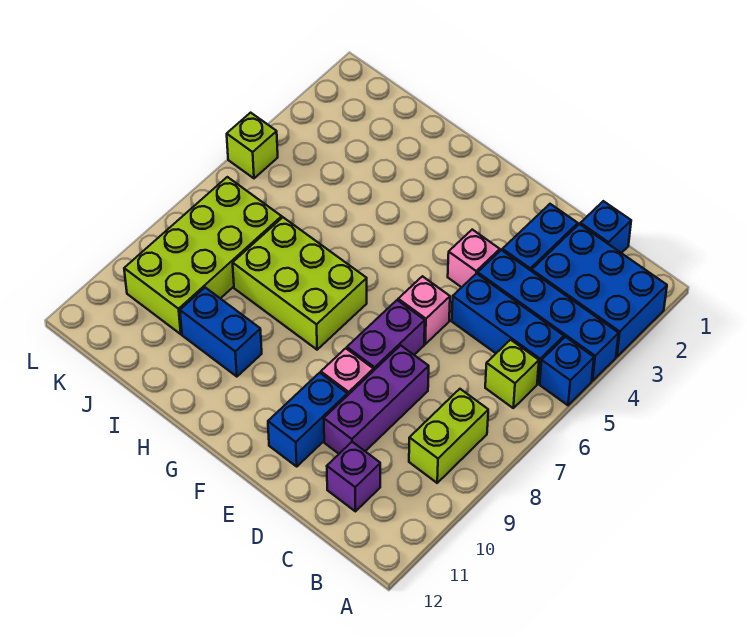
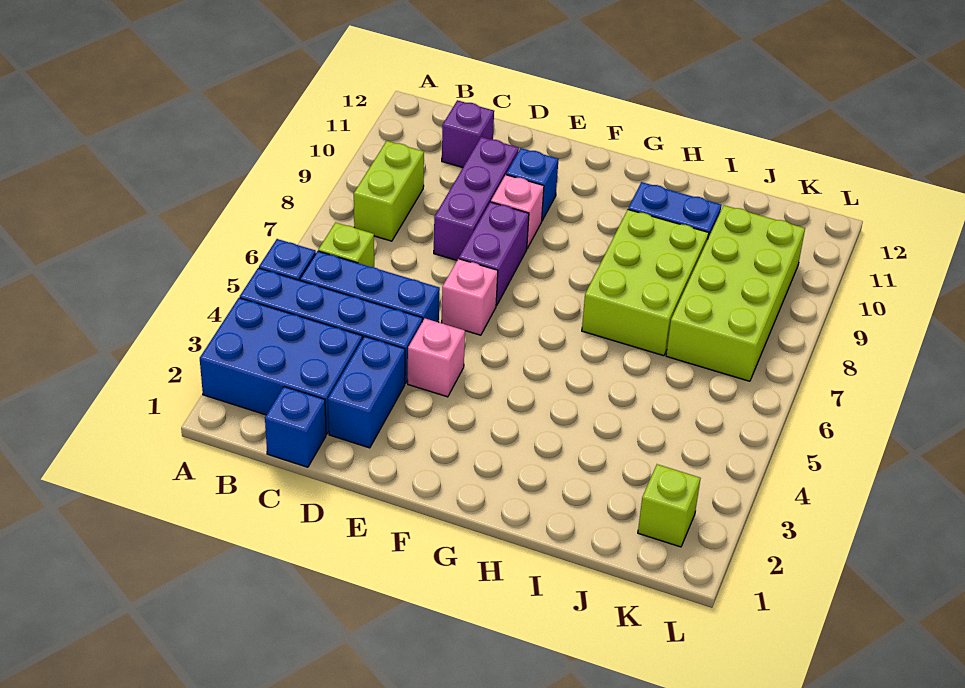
blue brick E10:E11 level 1 -> blue brick E10 level 1
lime brick G7:I8 level 1 -> lime brick H7:I9 level 1
lime brick L5 level 1 -> lime brick K2 level 1

